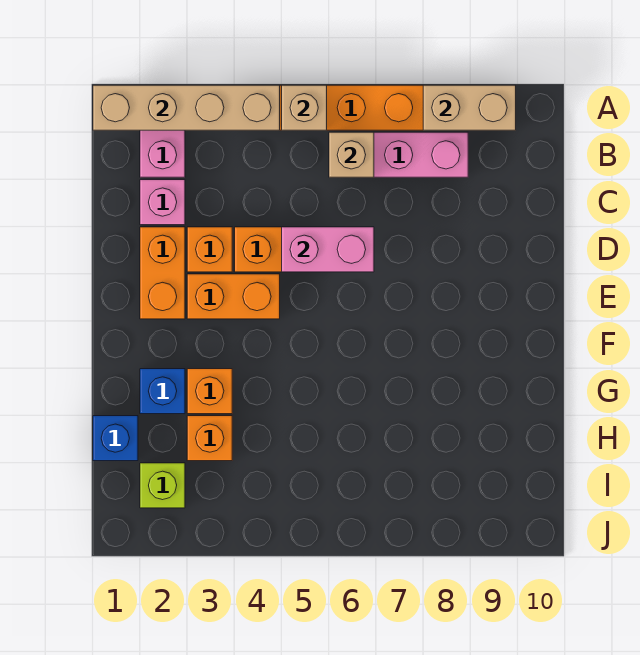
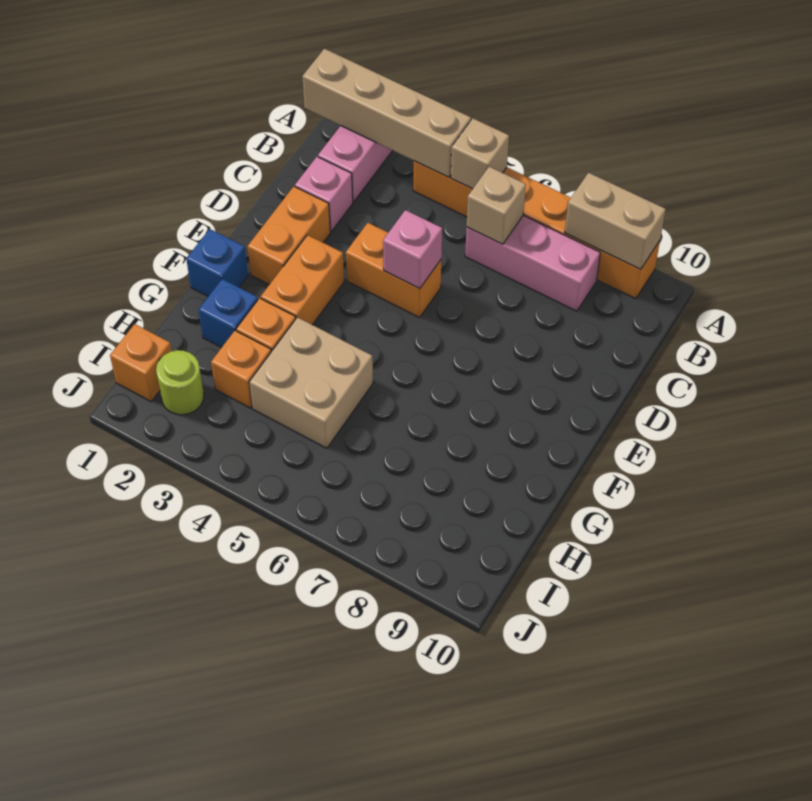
orange brick D3 level 1 -> orange brick I1 level 1
pink brick D5:D6 level 2 -> pink brick D5 level 2
orange brick E3:E4 level 1 -> orange brick E3:F3 level 1
none -> tan brick G4:H5 level 1
blue brick H1 level 1 -> blue brick F1 level 1
lime brick I2 level 1 -> lime round brick I2 level 1

